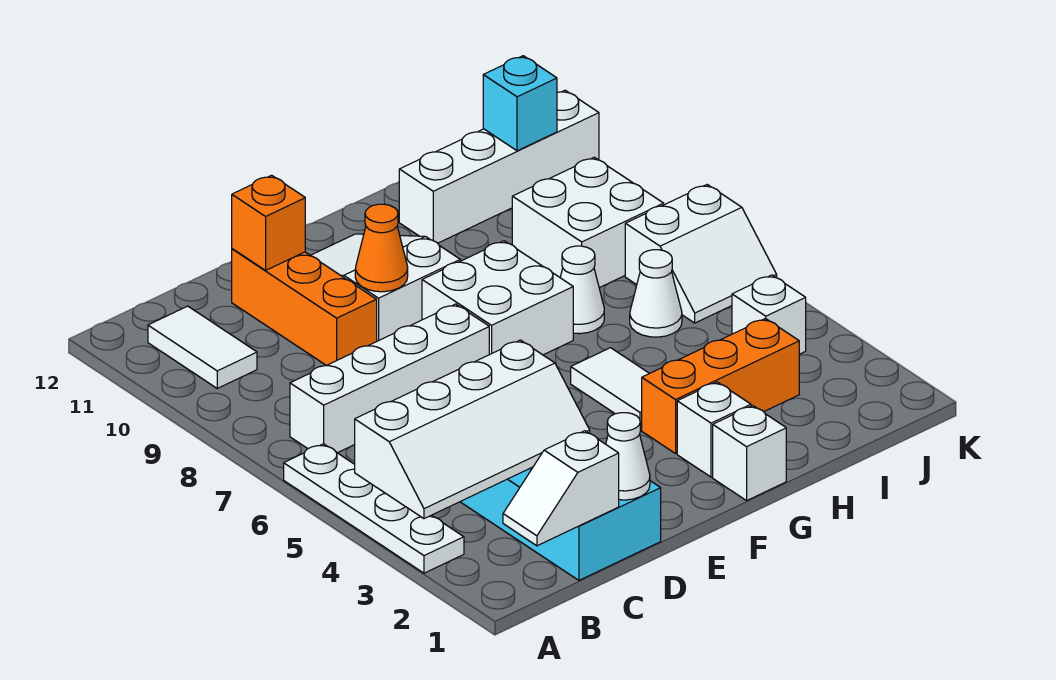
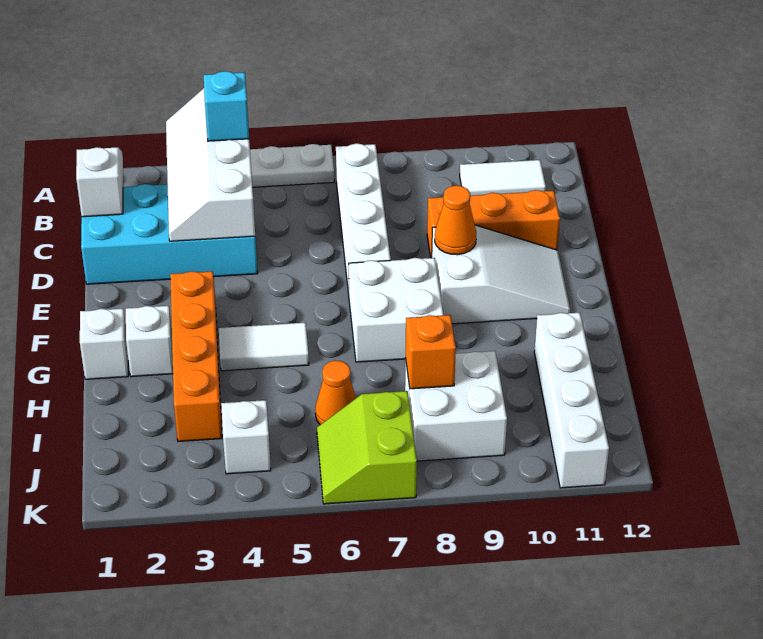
white cone D1 level 2 -> none
orange brick D11 level 2 -> orange brick I8 level 2
orange brick G3:I3 level 1 -> orange brick F3:I3 level 1
white cone H7 level 1 -> none
white cone I6 level 1 -> orange cone I6 level 1
white slope J6:K7 level 1 top 7 -> lime slope J6:K7 level 1 top 7
cyan brick J11 level 2 -> cyan brick B4 level 3

